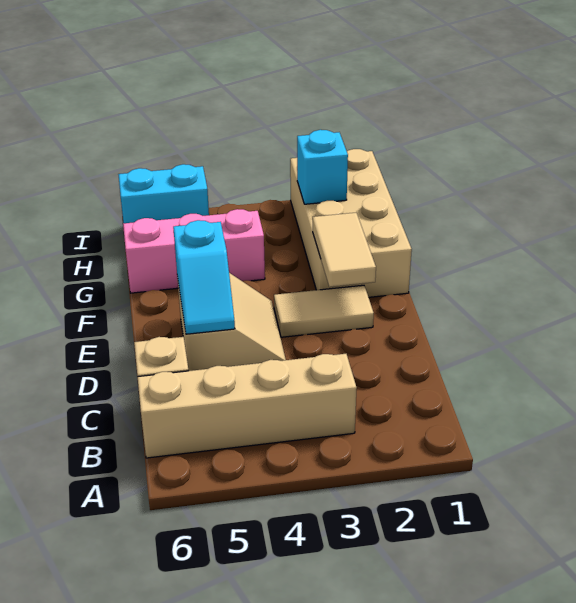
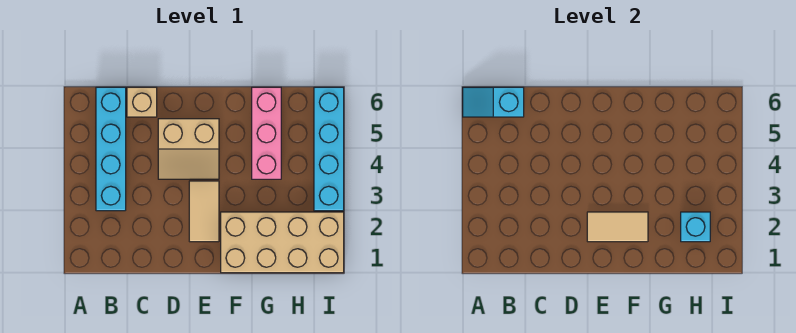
tan brick B3:B6 level 1 -> cyan brick B3:B6 level 1
cyan slope D5:E5 level 2 top E -> cyan slope A6:B6 level 2 top B
cyan brick I5:I6 level 1 -> cyan brick I3:I6 level 1

